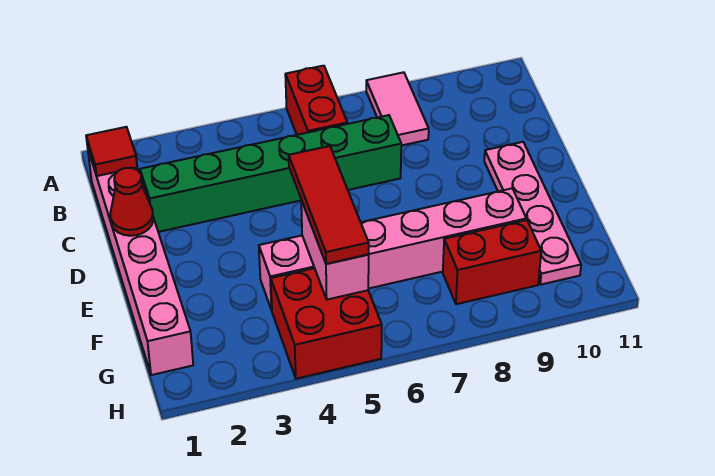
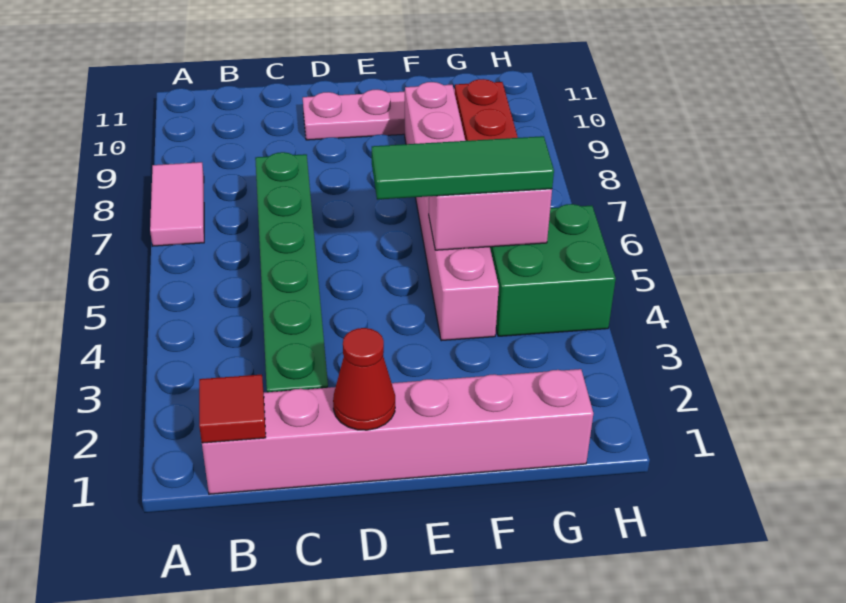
red brick A6:B6 level 1 -> none
pink tile A8:B8 level 1 -> pink tile A7:A8 level 1
red tile E5:G5 level 3 -> green tile E5:G5 level 3
red brick G4:H5 level 1 -> green brick G4:H5 level 1

